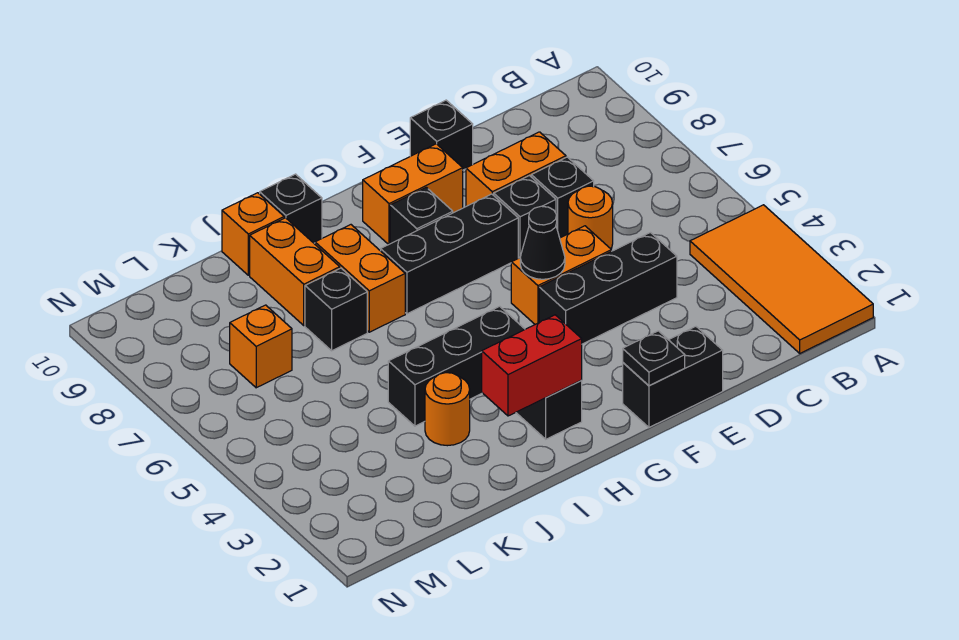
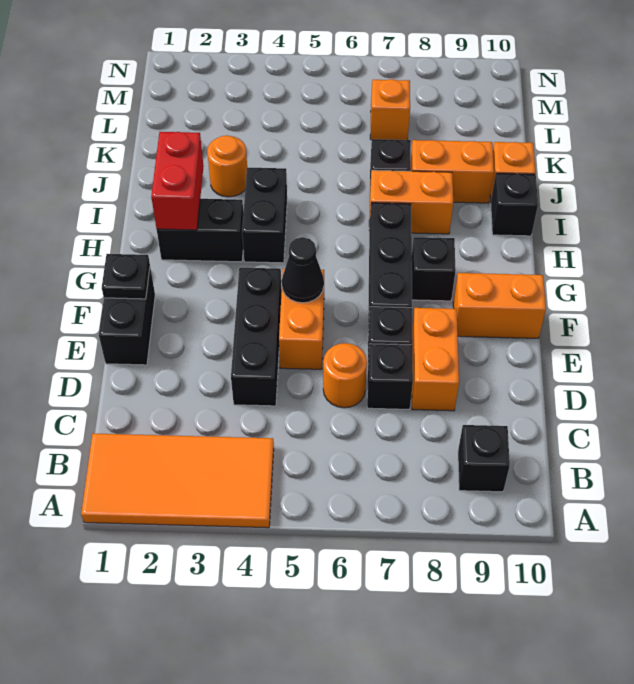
black brick E10 level 1 -> black brick B9 level 1
orange brick F9:G9 level 1 -> orange brick F9:F10 level 1
black brick H4:J4 level 1 -> black brick H4:I4 level 1

